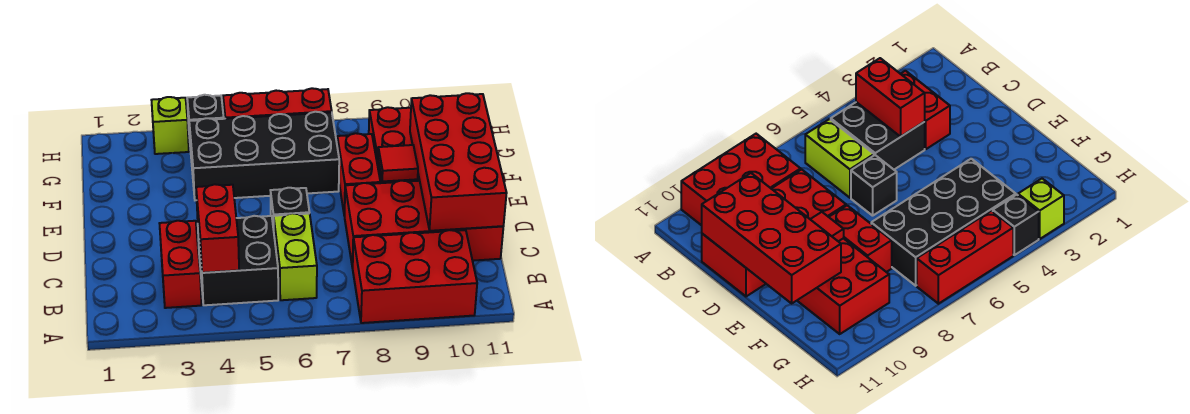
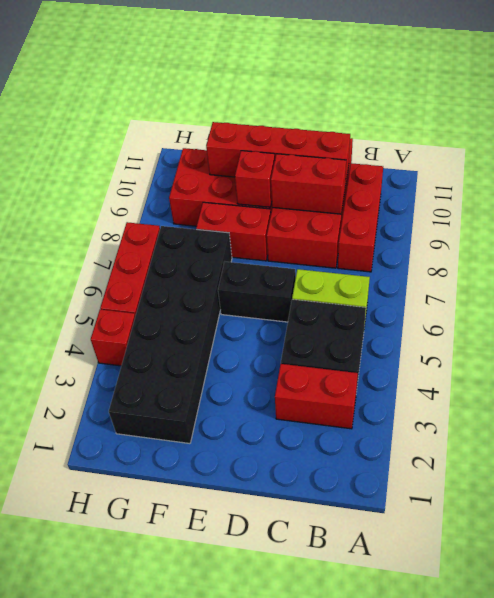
red brick A8:B10 level 1 -> red brick B8:B10 level 1
red brick B4:C4 level 2 -> red brick C9:D9 level 2
red brick C10:F11 level 2 -> red brick C10:F10 level 2
black brick D6 level 1 -> black brick D6:E6 level 1
red tile E9 level 2 -> red brick E9 level 2
black brick F4:G7 level 1 -> black brick F2:G7 level 1
lime brick H3 level 1 -> none
black brick H4 level 1 -> red brick H4 level 1

